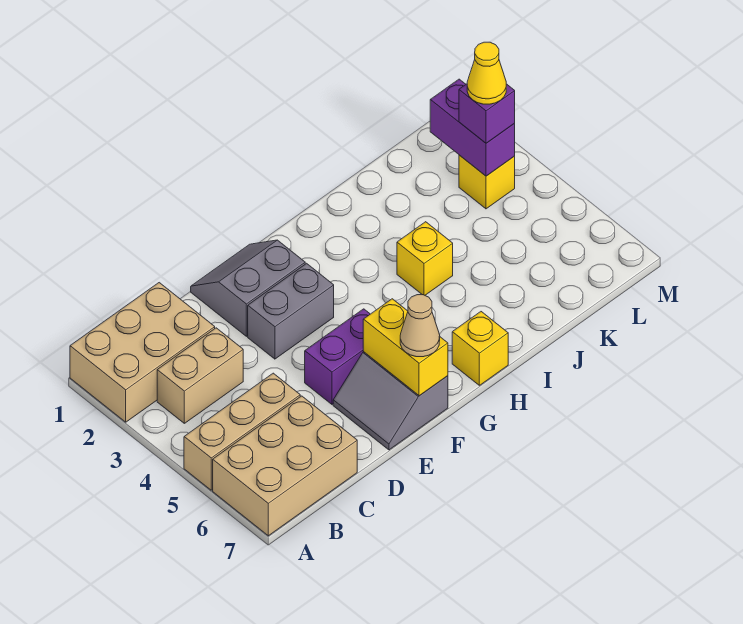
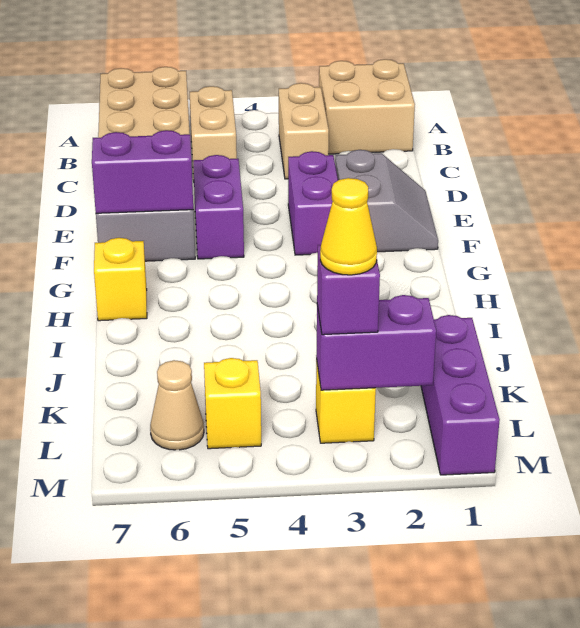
tan brick A1:C2 level 1 -> tan brick A1:B2 level 1
tan brick A5:C5 level 1 -> tan brick B5:C5 level 1
grey brick E3:F3 level 1 -> purple brick E3:F3 level 1
yellow brick F6:F7 level 2 -> purple brick F6:F7 level 2
tan cone F7 level 3 -> tan cone L6 level 1
yellow brick I4 level 1 -> yellow brick L5 level 1
none -> purple brick K1:M1 level 1

